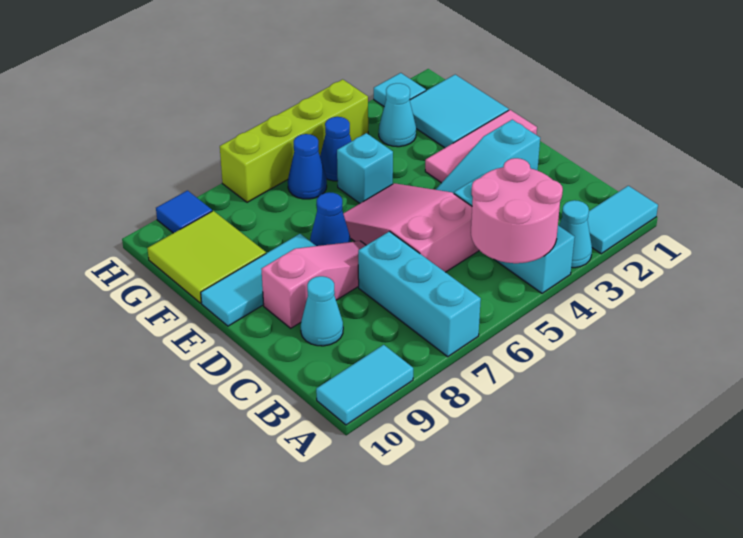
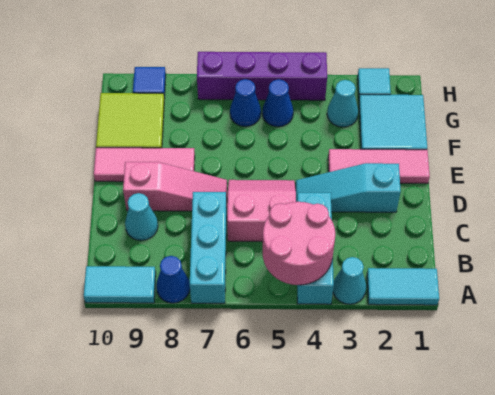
pink slope C5:E6 level 1 top C -> pink slope C5:D6 level 1 top C
blue cone E7 level 1 -> blue cone A8 level 1
cyan tile E8:E10 level 1 -> pink tile E8:E10 level 1
cyan brick F5 level 1 -> none
lime brick H4:H7 level 1 -> purple brick H4:H7 level 1

